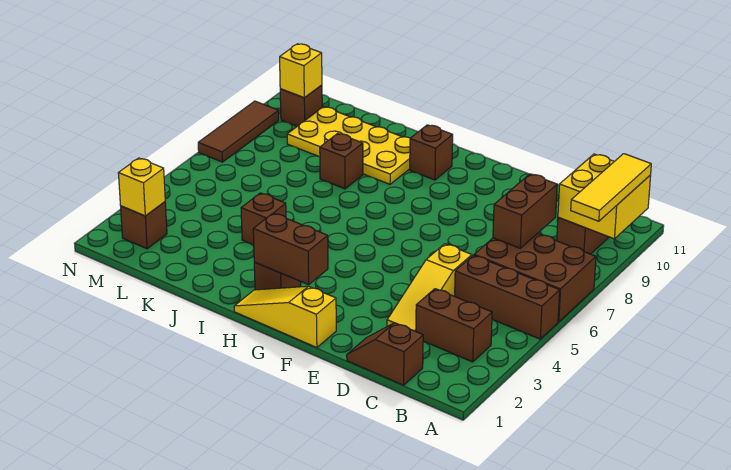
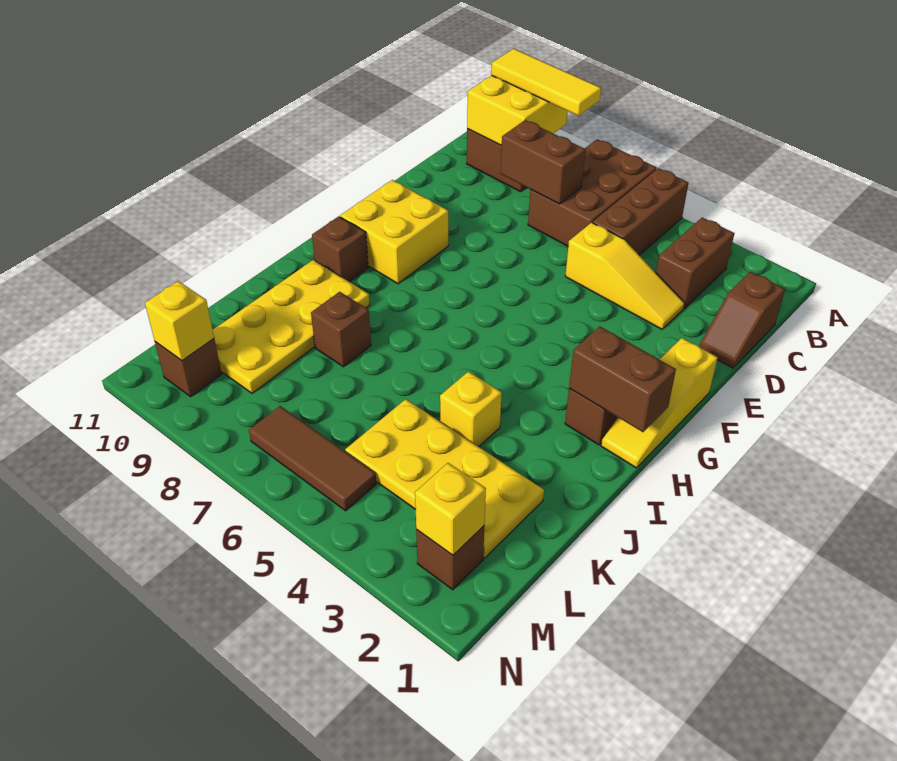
none -> yellow brick F9:G10 level 1
brown brick G2:H2 level 2 -> brown brick H1:H2 level 2
brown brick J4 level 1 -> yellow brick J4 level 1
none -> yellow plate K2:L5 level 1
brown tile N7:N9 level 1 -> brown tile M5:M7 level 1

